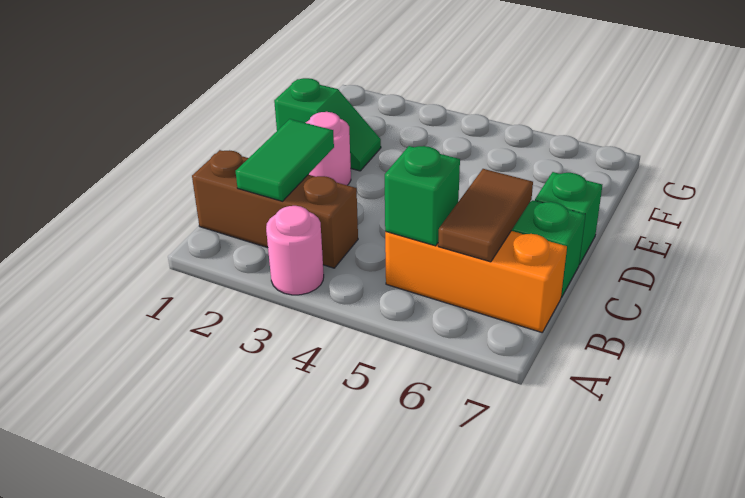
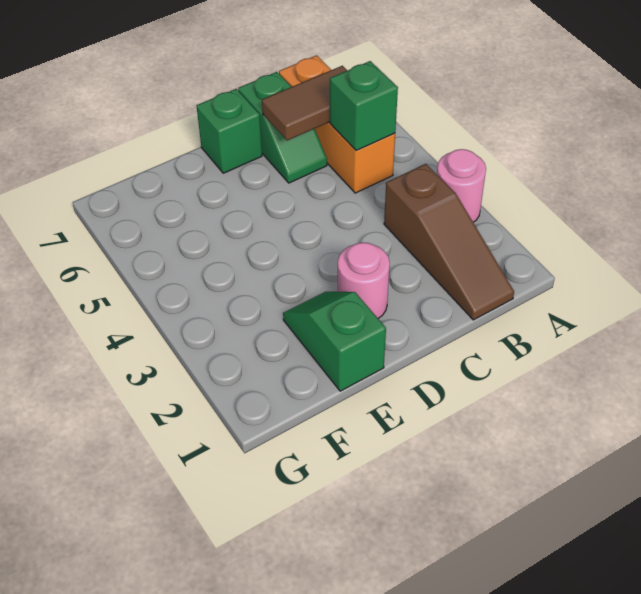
brown brick B1:B3 level 1 -> brown slope B1:B3 level 1 top 3
green tile B2:C2 level 2 -> none

